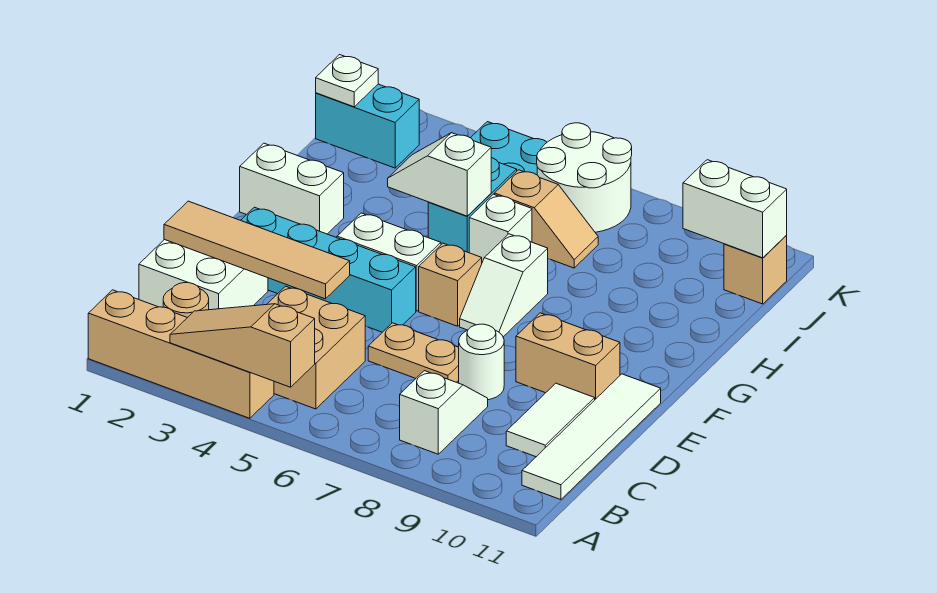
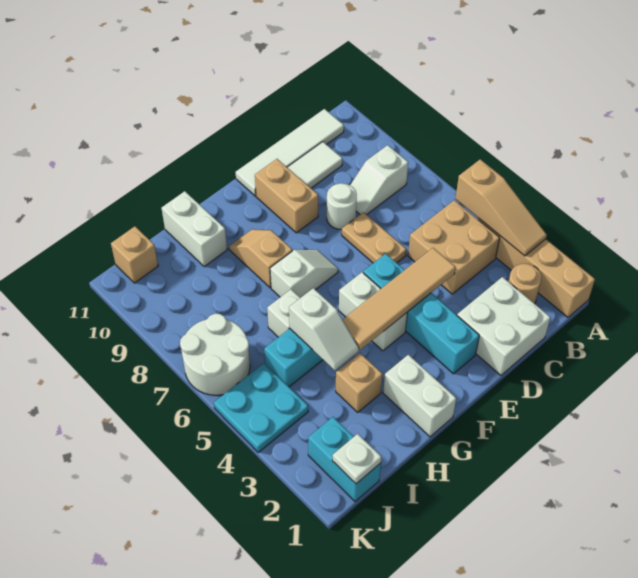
tan tile D1:D4 level 2 -> tan tile D4:G4 level 2
tan brick F6 level 1 -> tan brick H3 level 1
tan slope I6:I7 level 1 top 6 -> tan slope G8:G9 level 1 top 8
white brick J10:J11 level 2 -> white brick H10:H11 level 1

